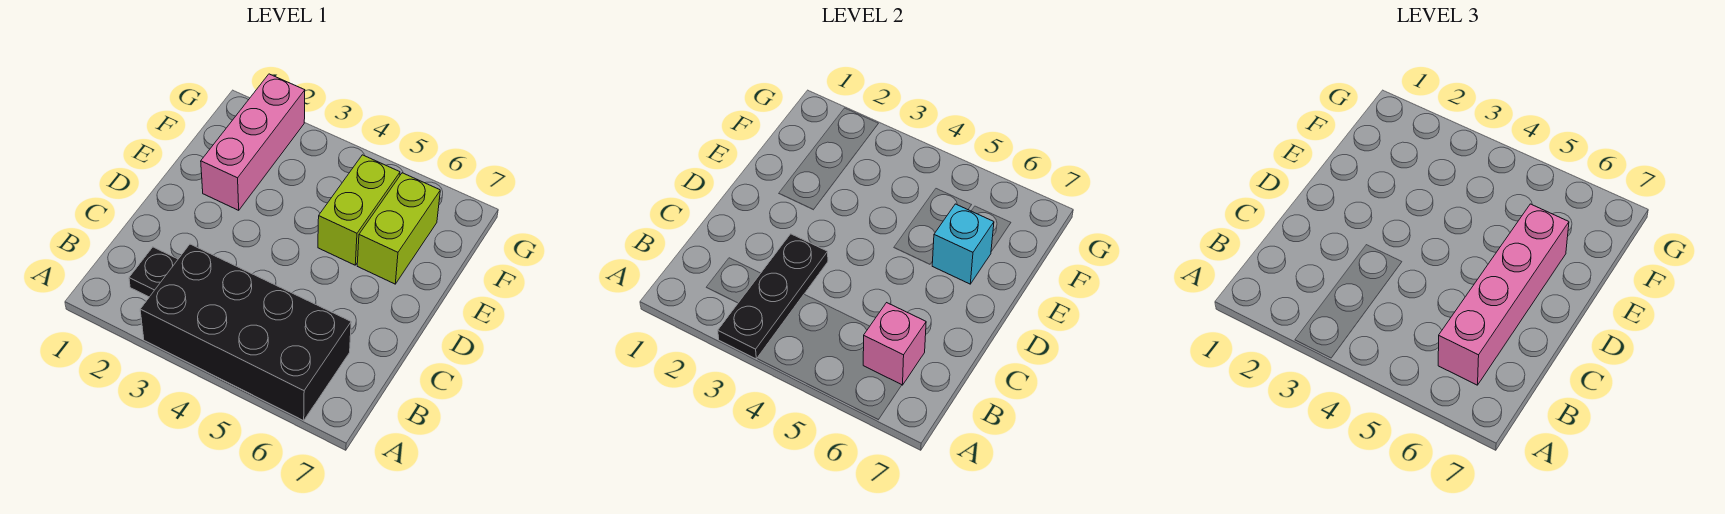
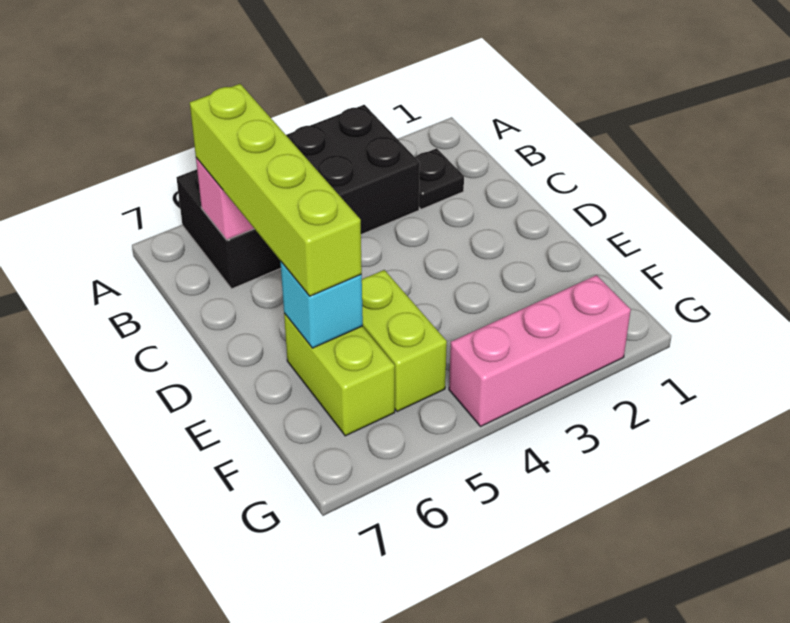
black plate A3:C3 level 2 -> none
pink brick B6:E6 level 3 -> lime brick B6:E6 level 3
pink brick E2:G2 level 1 -> pink brick G2:G4 level 1

